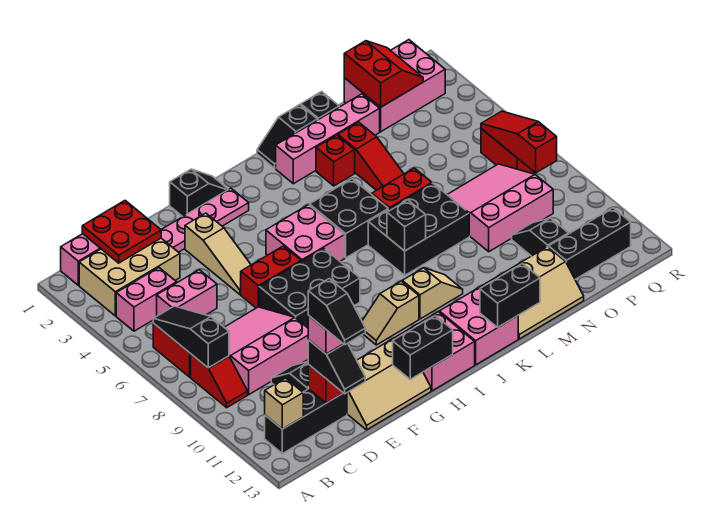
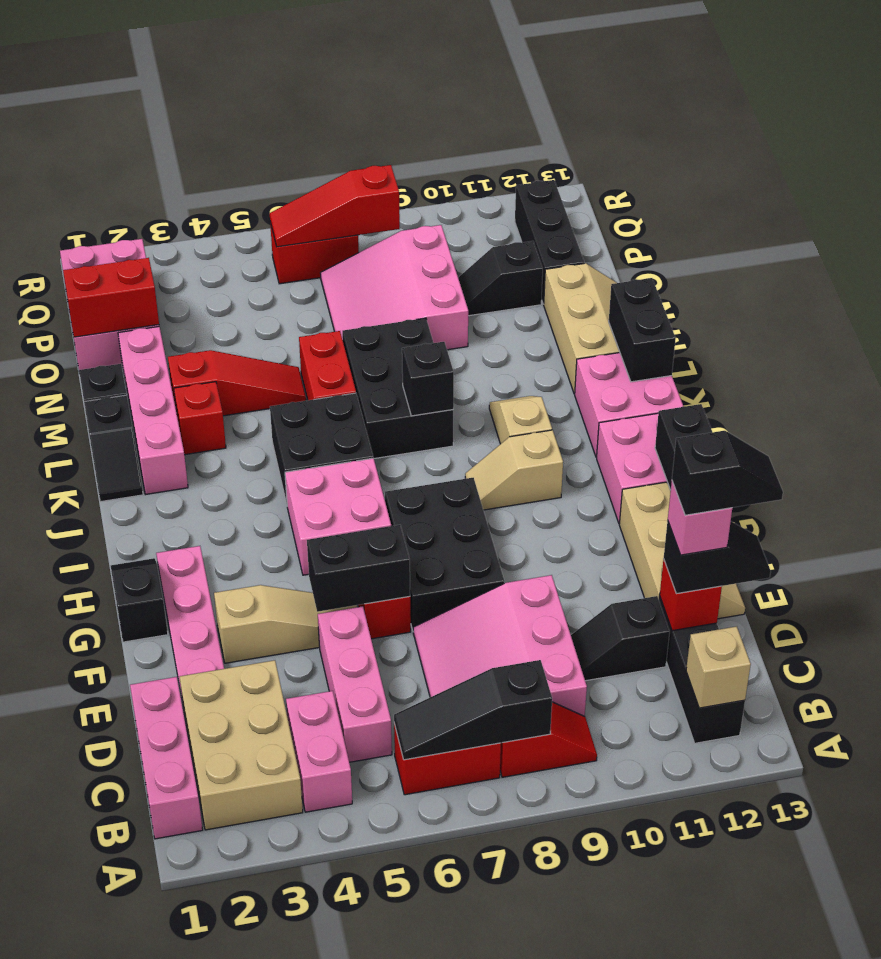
red plate C1:D2 level 2 -> none
pink brick C5:D5 level 1 -> pink brick C5:E5 level 1
none -> black brick F5:F6 level 2
tan slope H10:I10 level 1 top I -> tan slope I9:I10 level 1 top 10

